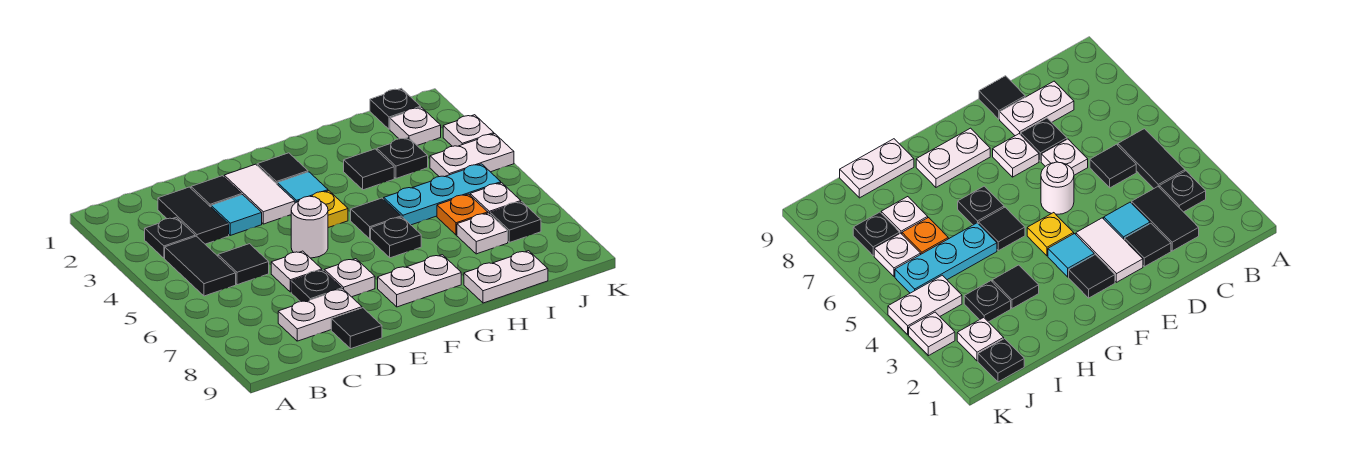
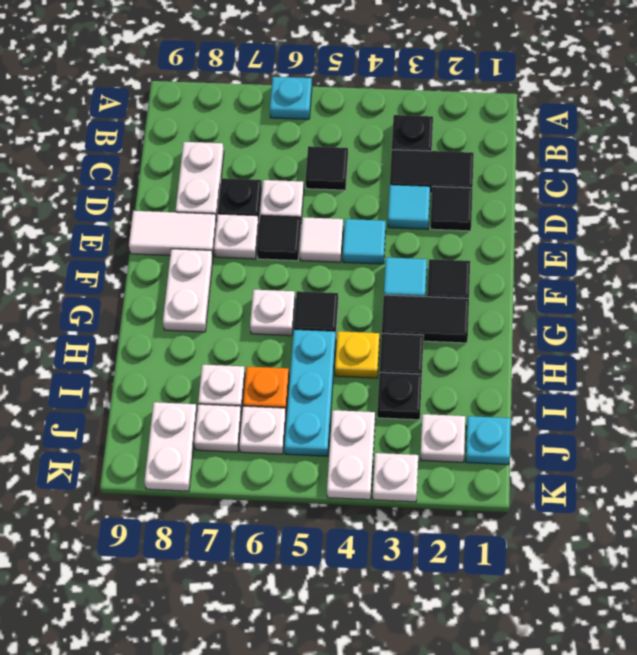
none -> cyan plate A6 level 1
black tile B4:B5 level 1 -> black tile G2:G3 level 1
black tile D9 level 1 -> black tile E6 level 1
white tile E2:E3 level 1 -> white tile E8:E9 level 1
none -> cyan tile E4 level 1
white round brick E5 level 1 -> white tile E5 level 1
yellow plate F4 level 1 -> yellow plate H4 level 1
black plate G6 level 1 -> white plate G6 level 1
white plate H9:I9 level 1 -> white plate J8:K8 level 1
black plate J1 level 1 -> cyan plate J1 level 1
black plate J7 level 1 -> white plate J7 level 1

